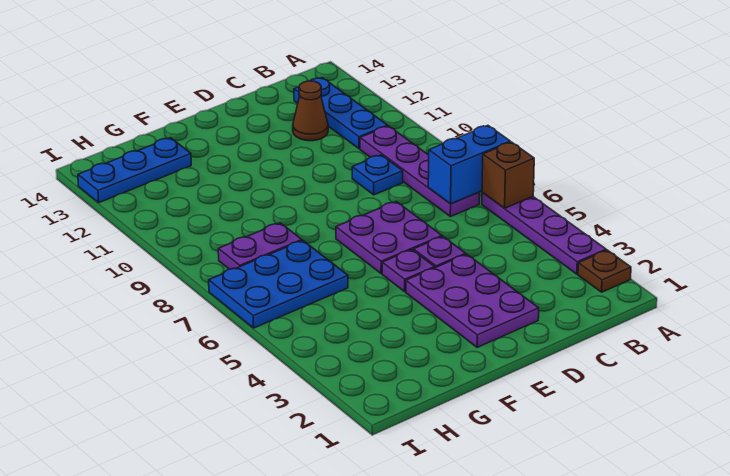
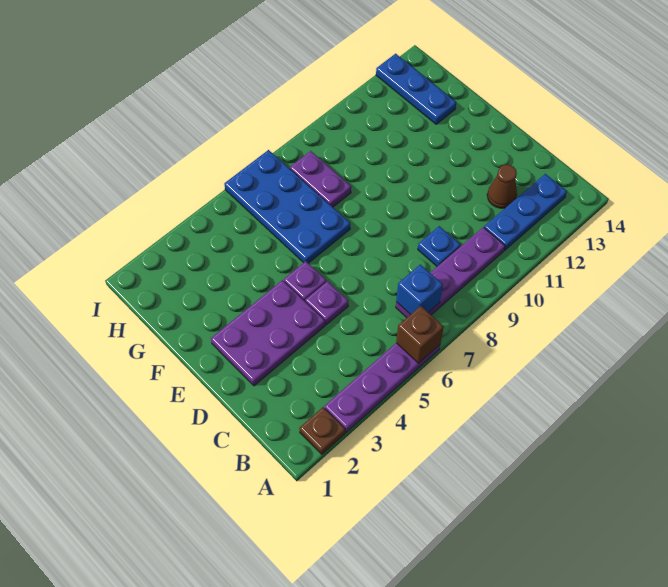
blue brick A7:B7 level 2 -> blue brick B7 level 2
purple plate D6:E7 level 1 -> none
blue plate G6:I7 level 1 -> blue plate F6:I7 level 1

